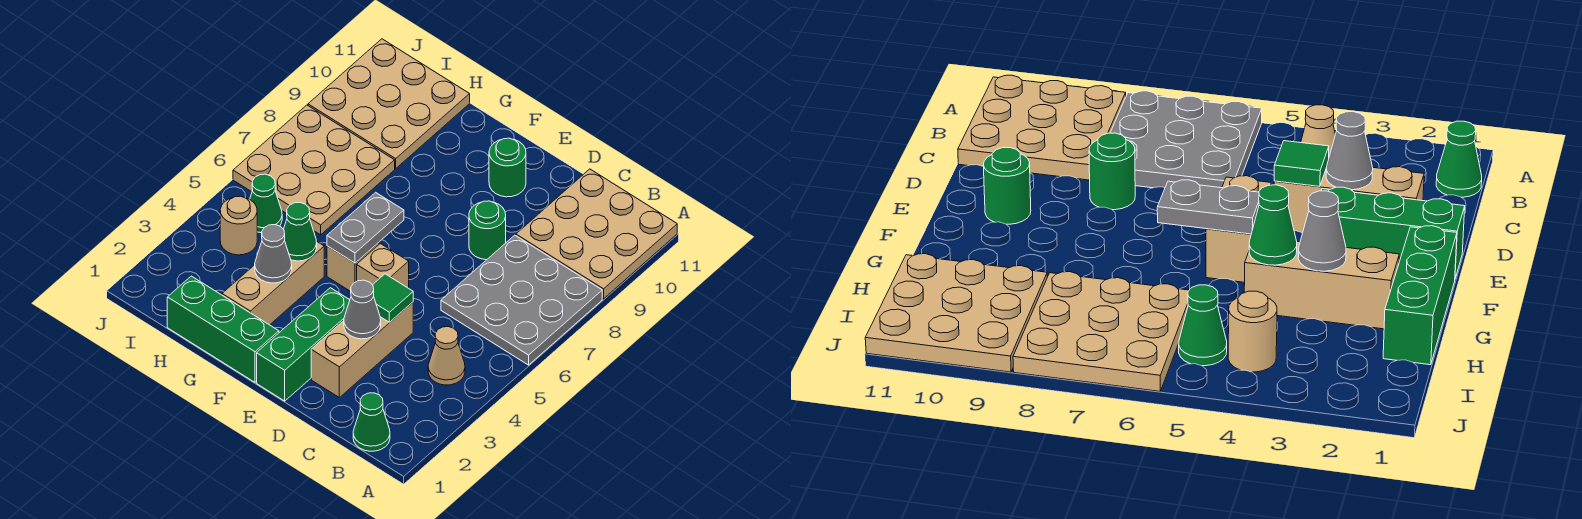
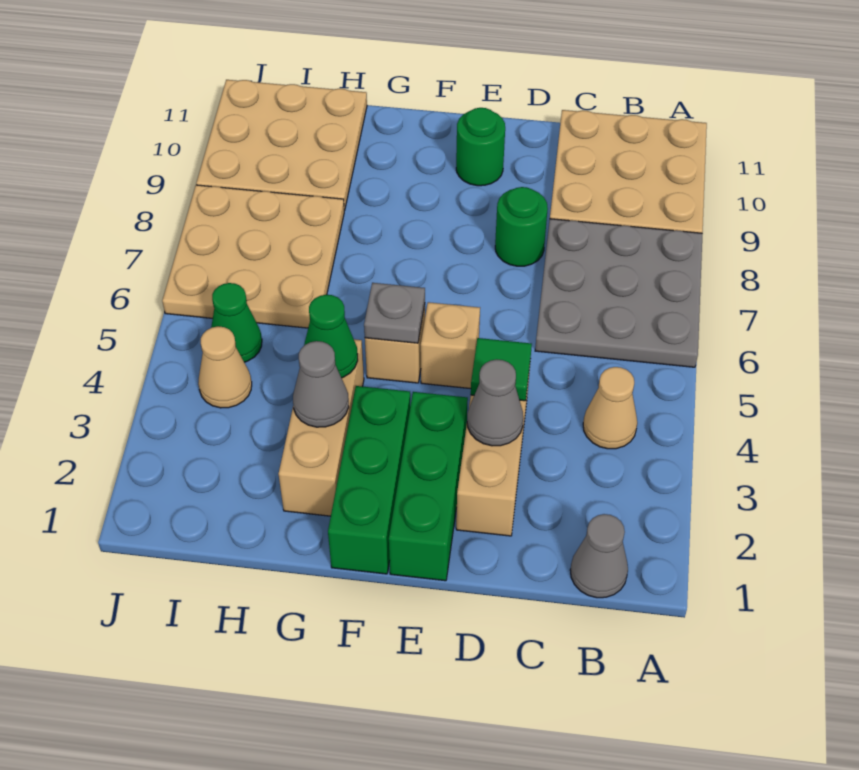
green cone B1 level 1 -> grey cone B1 level 1
green brick F1:H1 level 1 -> green brick F1:F3 level 1
grey plate F5:F6 level 2 -> grey plate F5 level 2
tan round brick I4 level 1 -> tan cone I4 level 1

